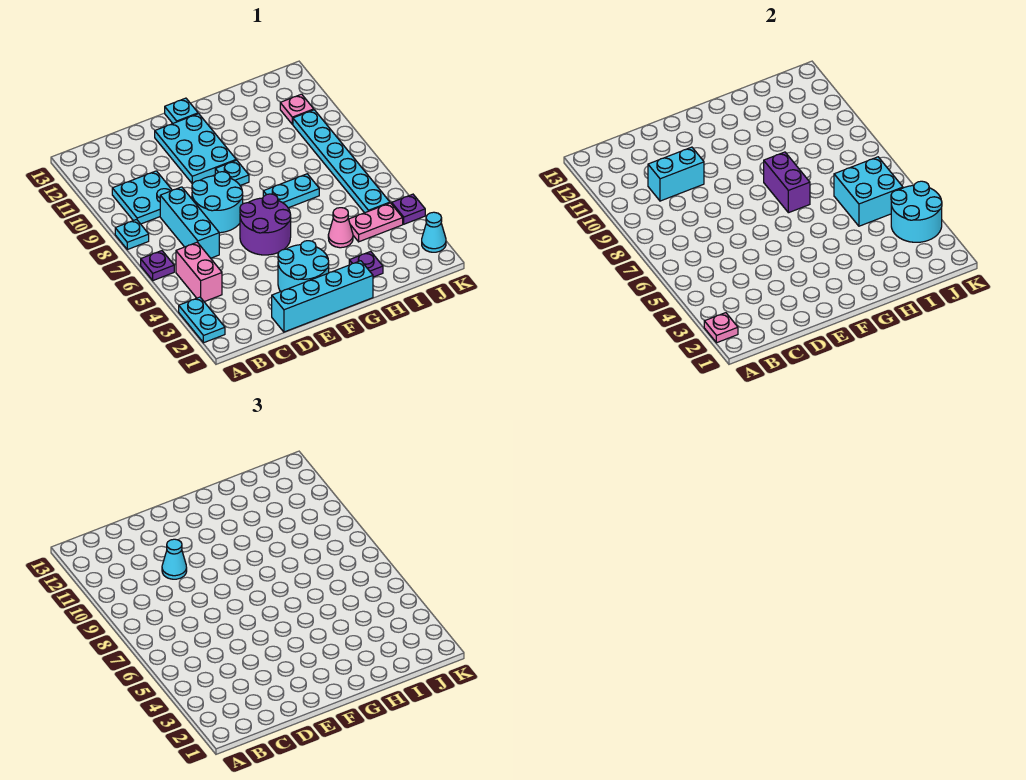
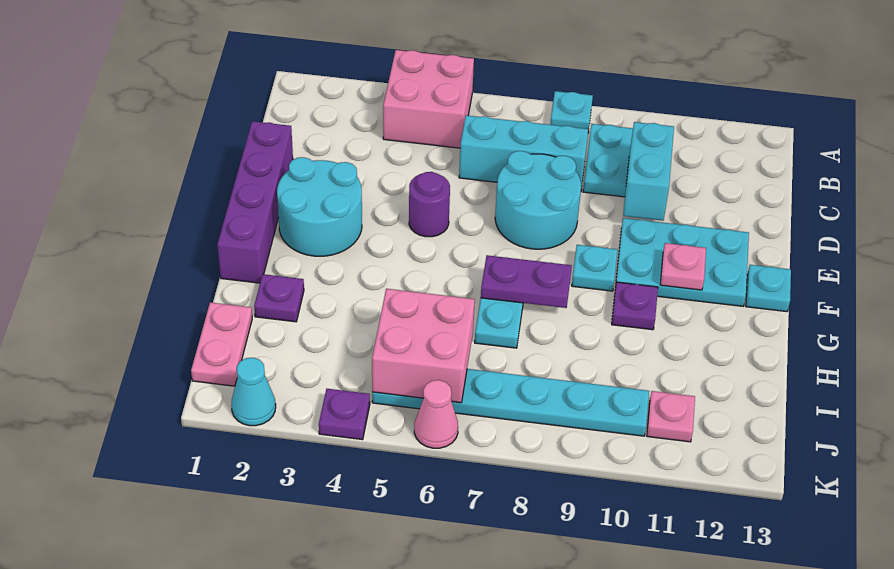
cyan plate A2:A3 level 1 -> none
pink plate A2 level 2 -> pink plate F11 level 2
purple plate A6 level 1 -> purple plate G10 level 1
pink brick B4:B5 level 1 -> pink brick A4:B5 level 1
cyan brick D1:G1 level 1 -> purple brick D1:G1 level 1
cyan cone D10 level 3 -> none
purple round brick E5:F6 level 1 -> purple round brick E5 level 1
purple brick G7:G8 level 2 -> purple plate G7:G8 level 2
pink cone H4 level 1 -> pink cone K6 level 1
pink plate I4:J4 level 1 -> pink plate I1:J1 level 1
cyan brick I5:J6 level 2 -> pink brick I5:J6 level 2
cyan round brick J3:K4 level 2 -> none

